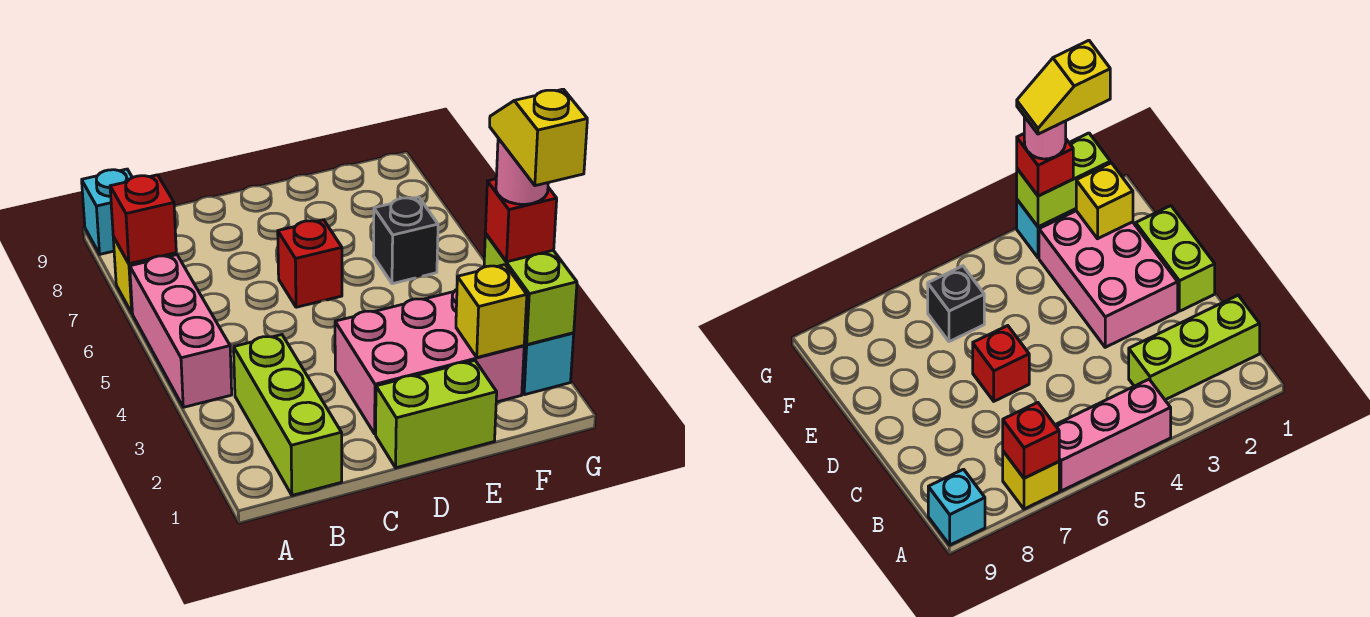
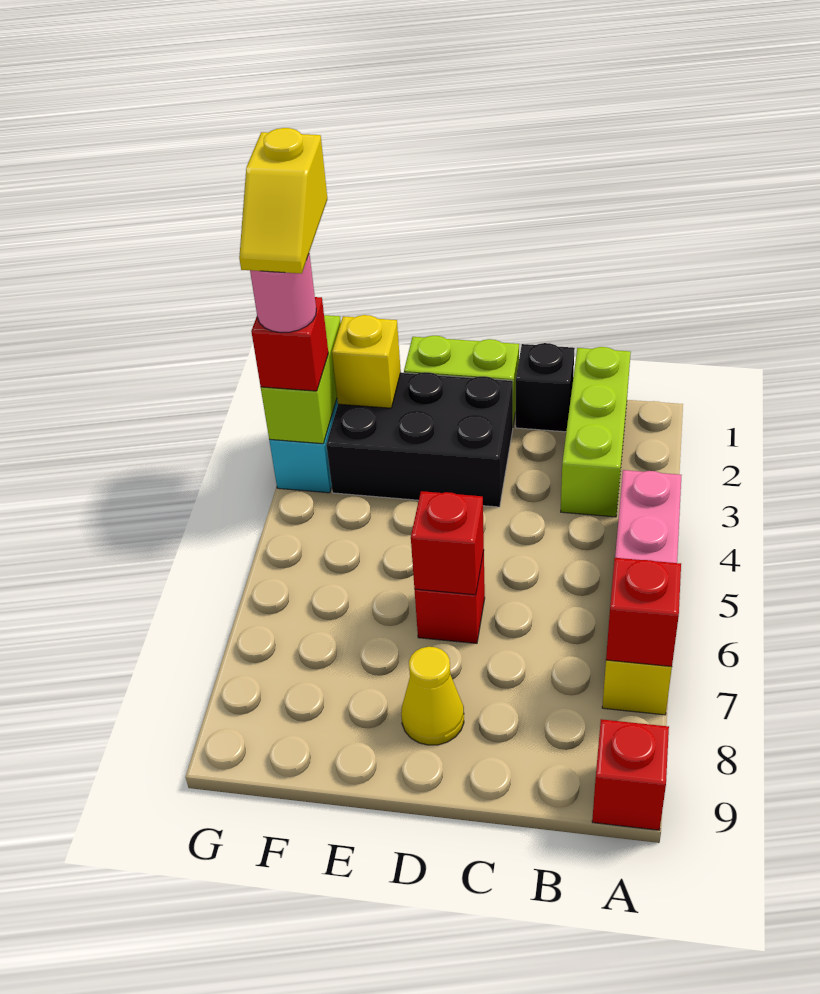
cyan brick A9 level 1 -> red brick A9 level 1
pink brick D2:F3 level 1 -> black brick D2:F3 level 1
none -> red brick D6 level 2
none -> yellow cone D8 level 1
black brick F6 level 1 -> black brick C1 level 1

